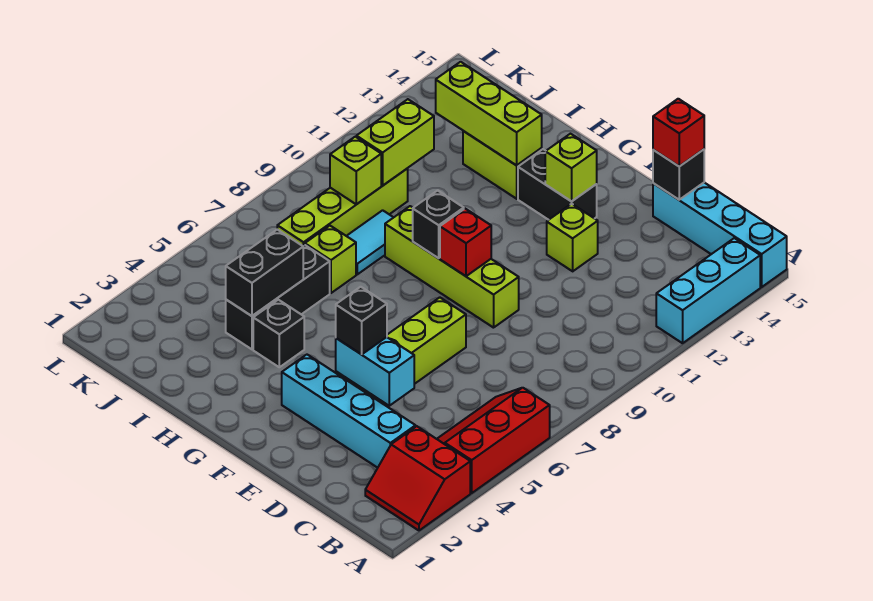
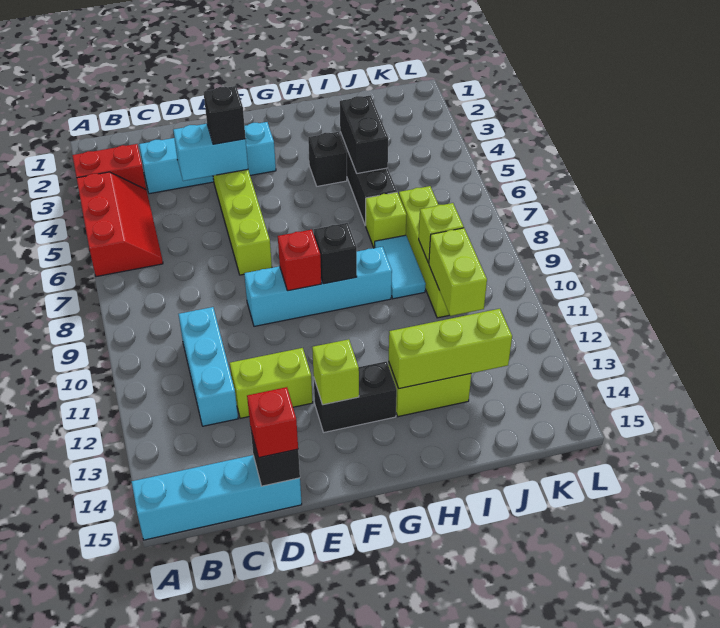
cyan brick A12:A14 level 1 -> cyan brick C10:C12 level 1
lime brick E9:H9 level 1 -> cyan brick E9:H9 level 1
lime brick E12 level 1 -> lime brick D12:E12 level 1

